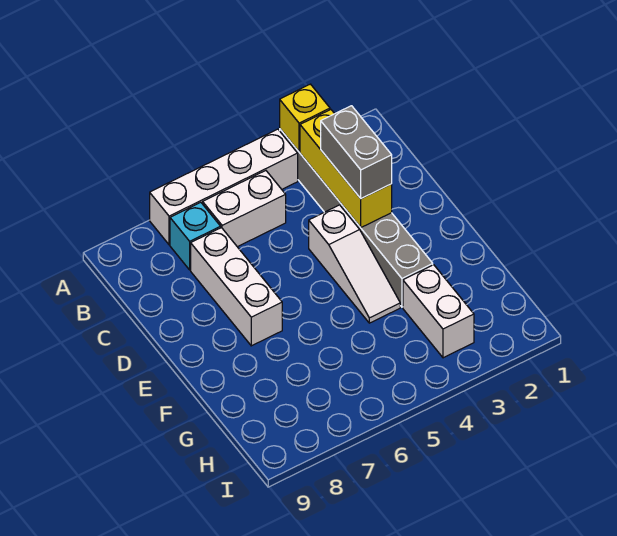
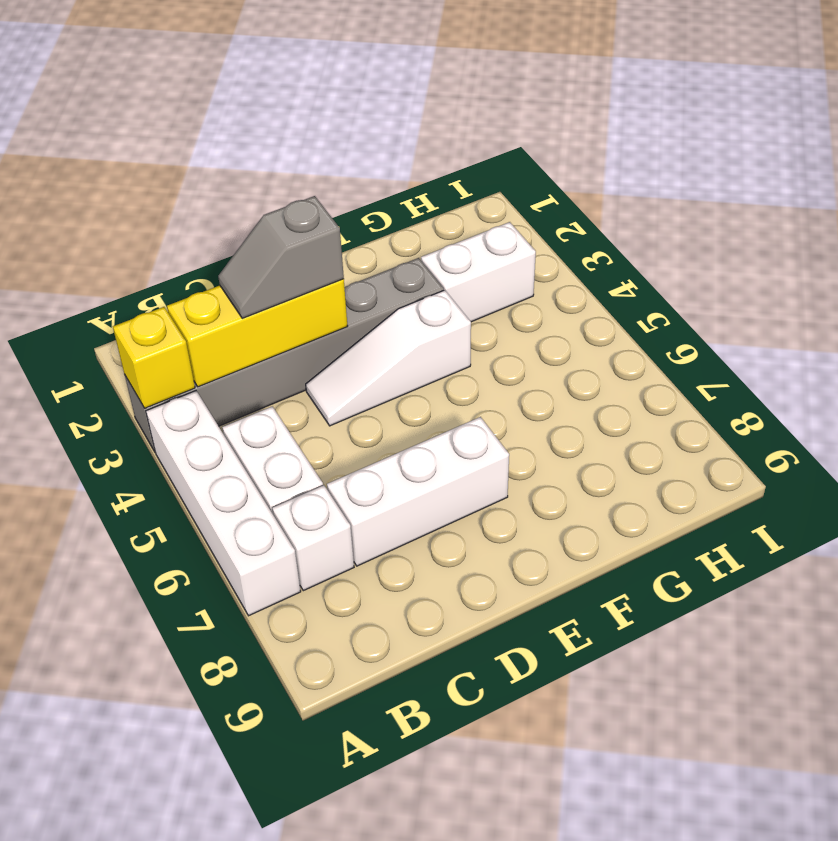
cyan brick B7 level 1 -> white brick B7 level 1
grey brick C3:D3 level 3 -> grey slope C3:D3 level 3 top D
white slope D4:F4 level 1 top D -> white slope D4:F4 level 1 top F

